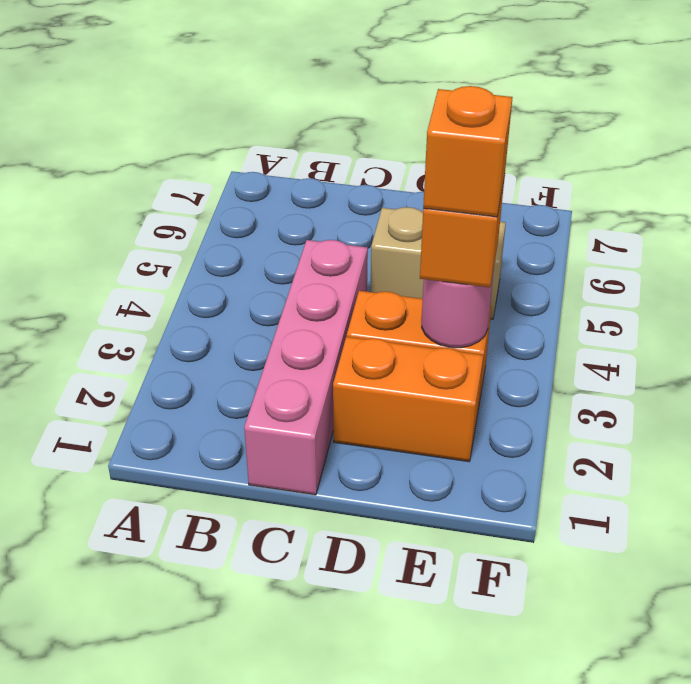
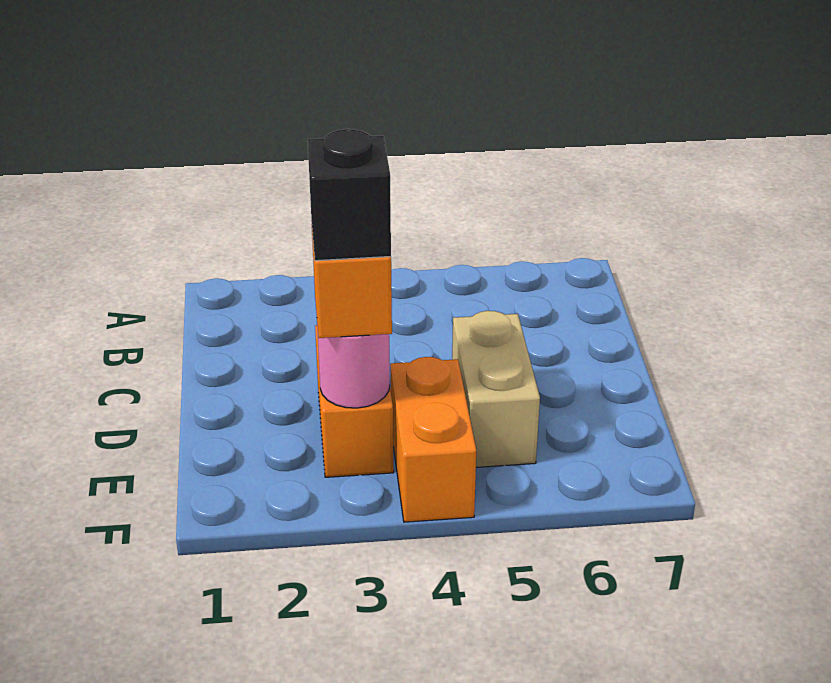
pink brick C1:C4 level 1 -> none
orange brick D2:E2 level 1 -> orange brick E4:F4 level 1
orange brick E3 level 4 -> black brick E3 level 4

